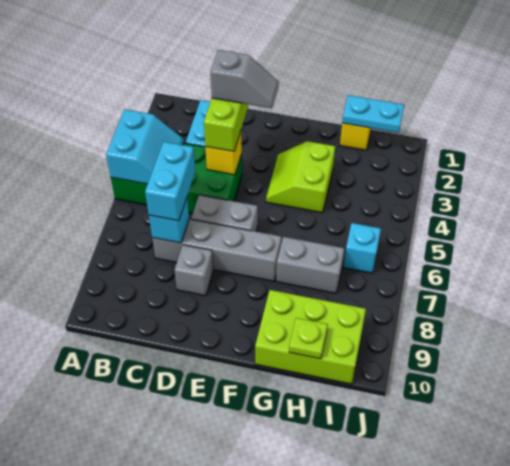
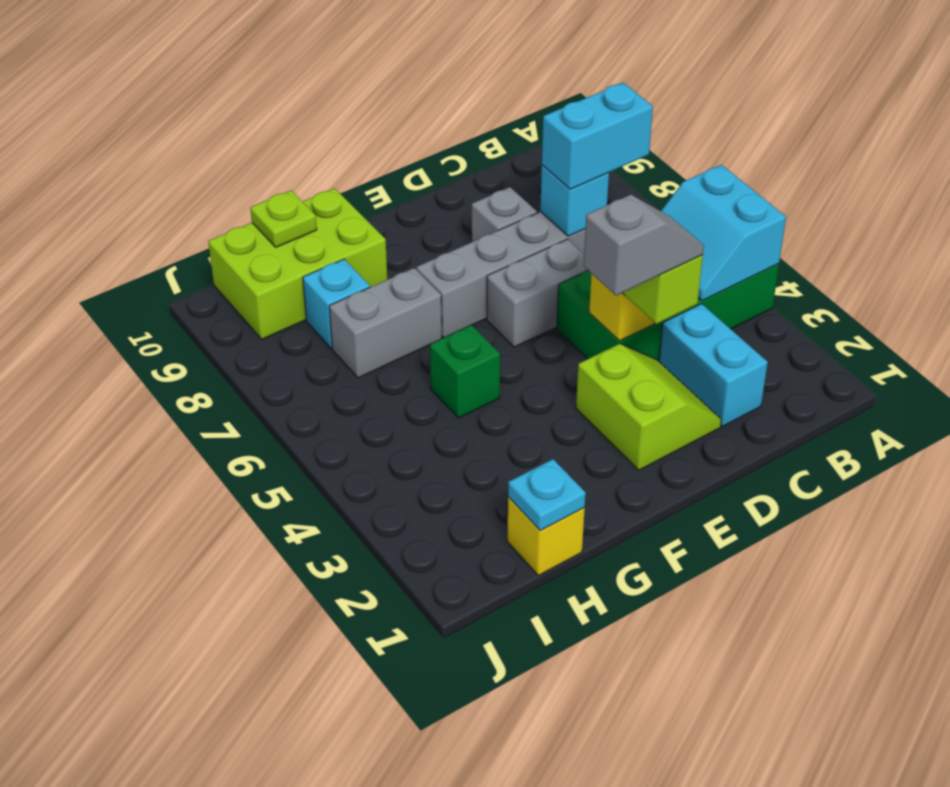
cyan brick C6:C7 level 3 -> cyan brick B7:C7 level 3
grey slope D3:E3 level 4 top D -> grey slope D3:E3 level 4 top E
lime slope F3:G4 level 1 top G -> lime slope D2:E3 level 1 top E
none -> green brick G5 level 1
cyan plate H1:I1 level 2 -> cyan plate H1 level 2
cyan brick I6 level 1 -> cyan brick H8 level 1

